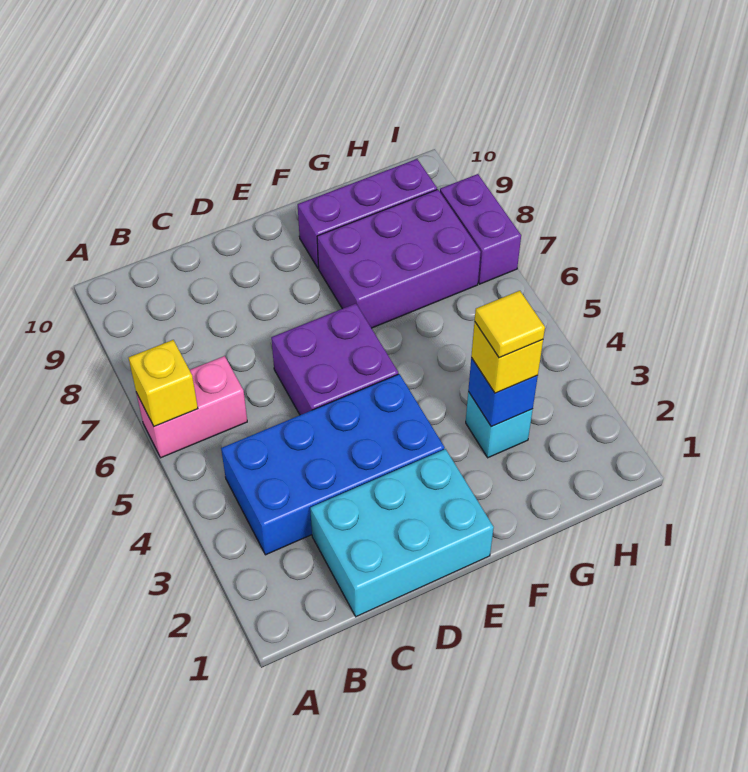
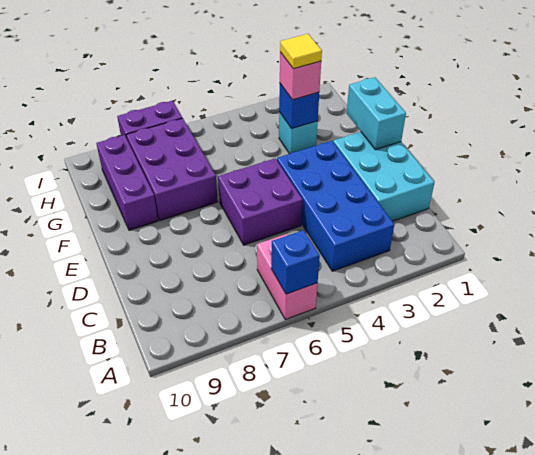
yellow brick A6 level 2 -> blue brick A6 level 2
none -> cyan brick E1:F1 level 2
yellow brick G3 level 3 -> pink brick G3 level 3

